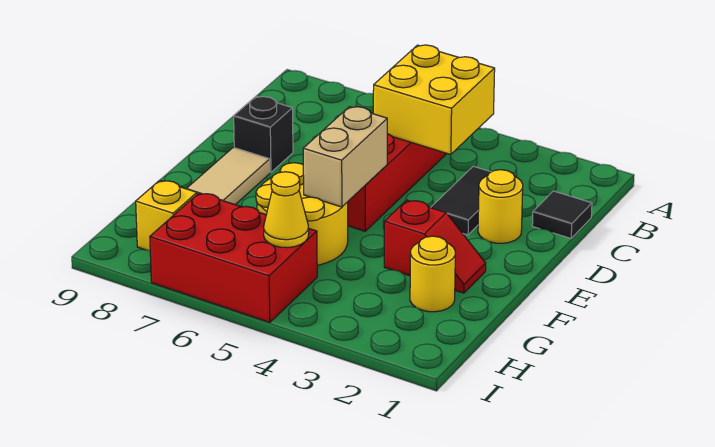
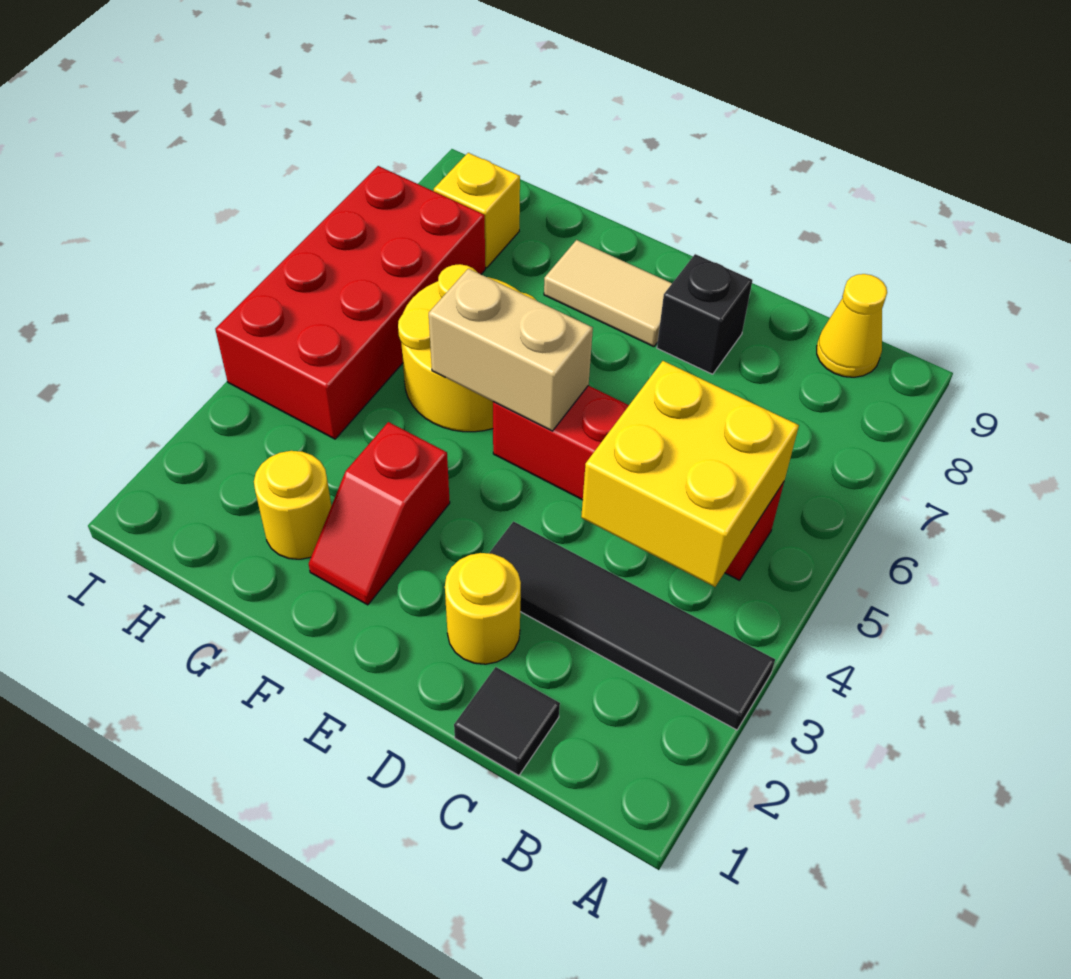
black tile C3:D3 level 1 -> black tile A3:D3 level 1
red brick H5:I7 level 1 -> red brick H4:I7 level 1
yellow cone H5 level 2 -> yellow cone B9 level 1

